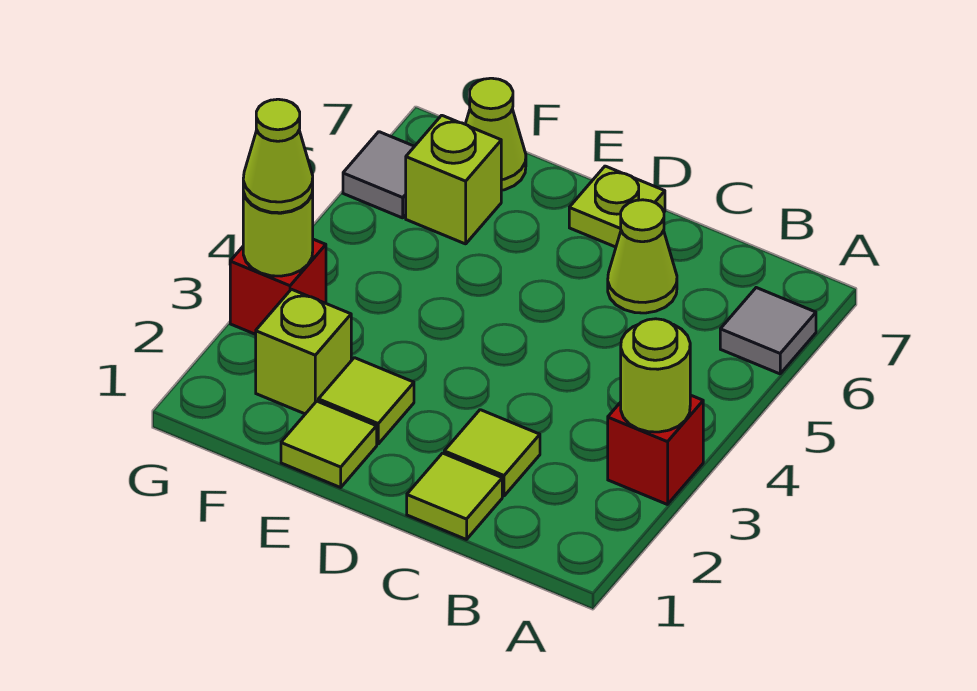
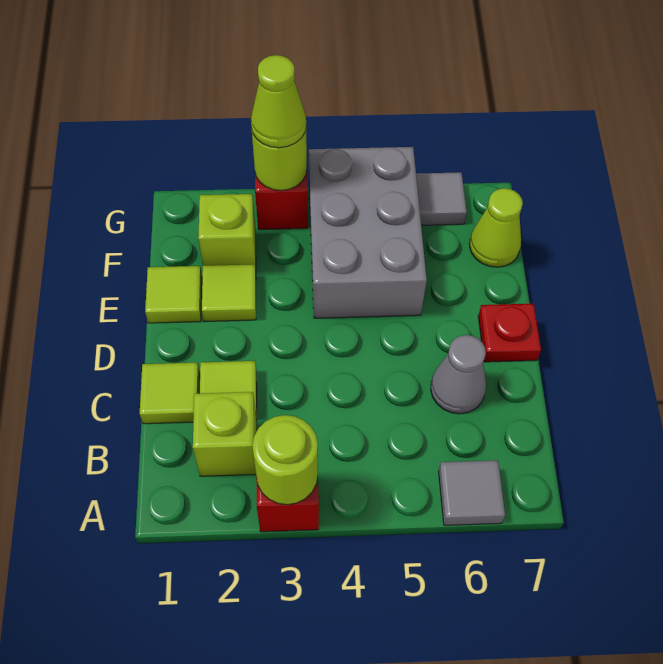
lime cone C6 level 1 -> grey cone C6 level 1
lime plate D7 level 1 -> red plate D7 level 1
none -> grey brick E4:G5 level 1
lime brick F6 level 1 -> lime brick B2 level 1

